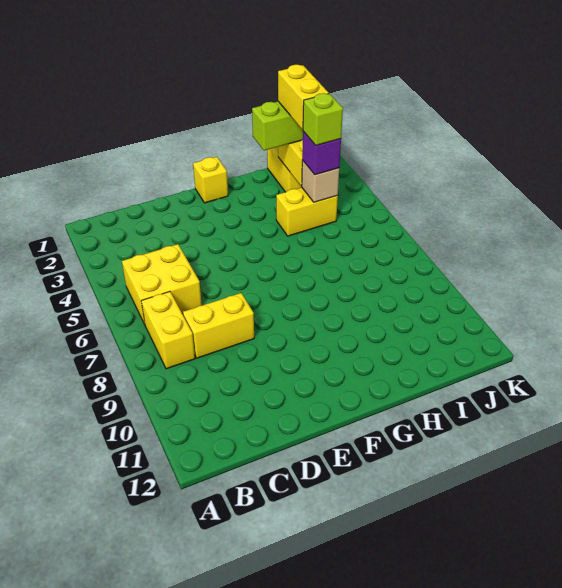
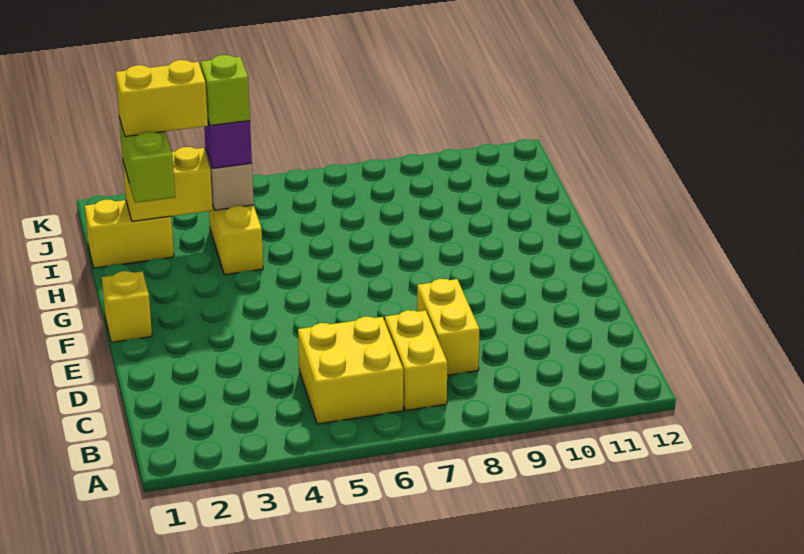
yellow brick B7:B8 level 1 -> yellow brick B7:C7 level 1

